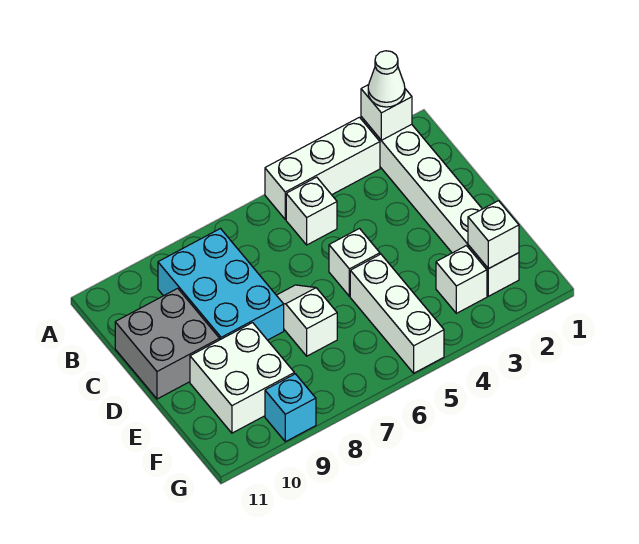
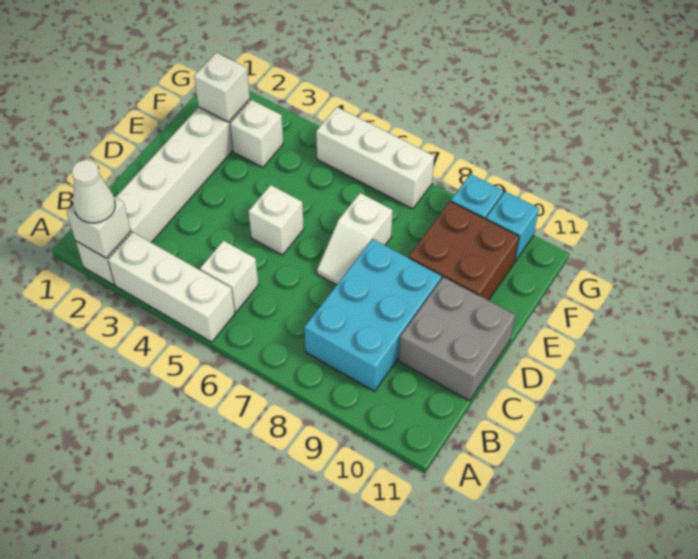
white brick E5:G5 level 1 -> white brick G5:G7 level 1
white brick E9:F10 level 1 -> brown brick E9:F10 level 1
none -> cyan brick G10 level 1

